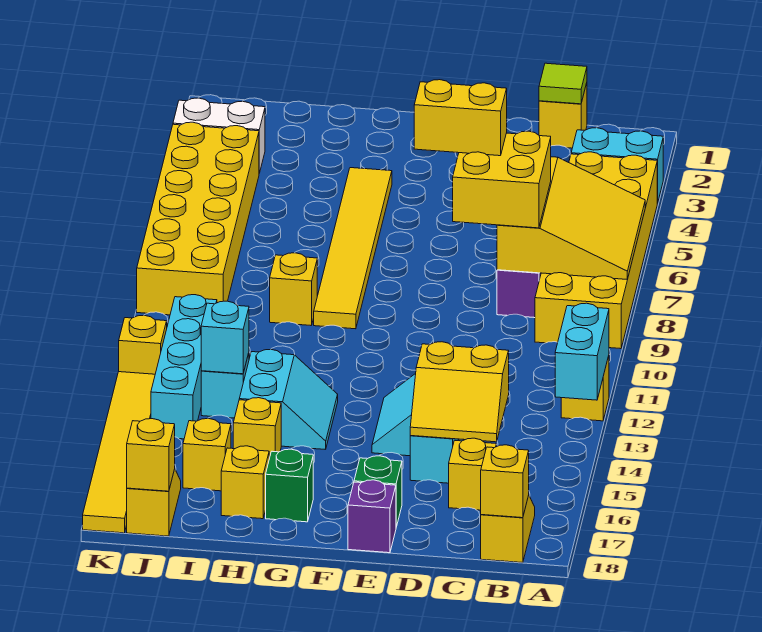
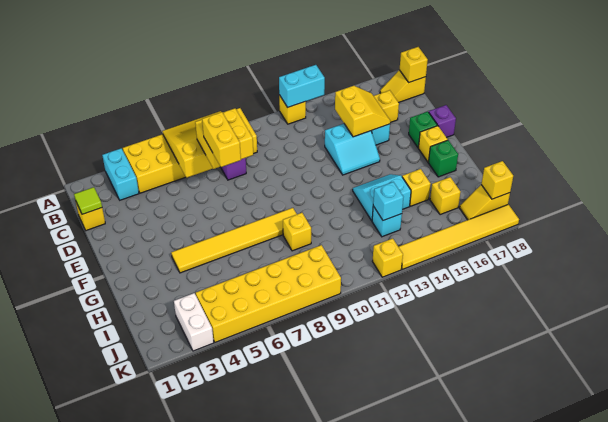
yellow brick H17 level 1 -> yellow brick F17 level 1
cyan brick J11:J14 level 1 -> none

